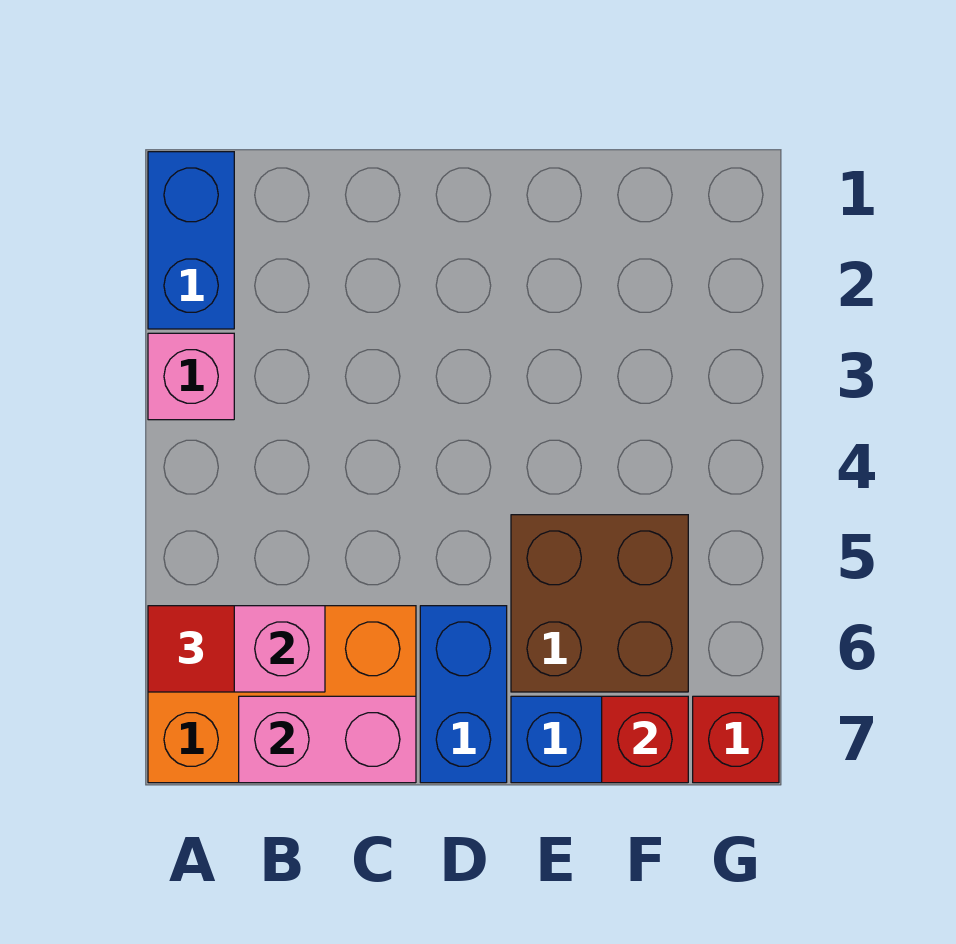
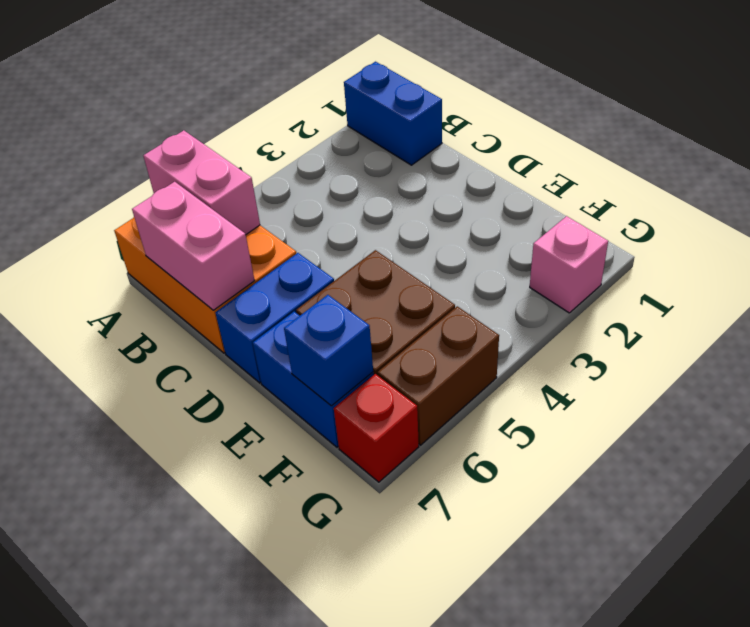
blue brick A1:A2 level 1 -> blue brick A1:B1 level 1
pink brick A3 level 1 -> pink brick G2 level 1
red tile A6 level 3 -> none
red brick F7 level 2 -> blue brick F7 level 2
none -> brown brick G5:G6 level 1

